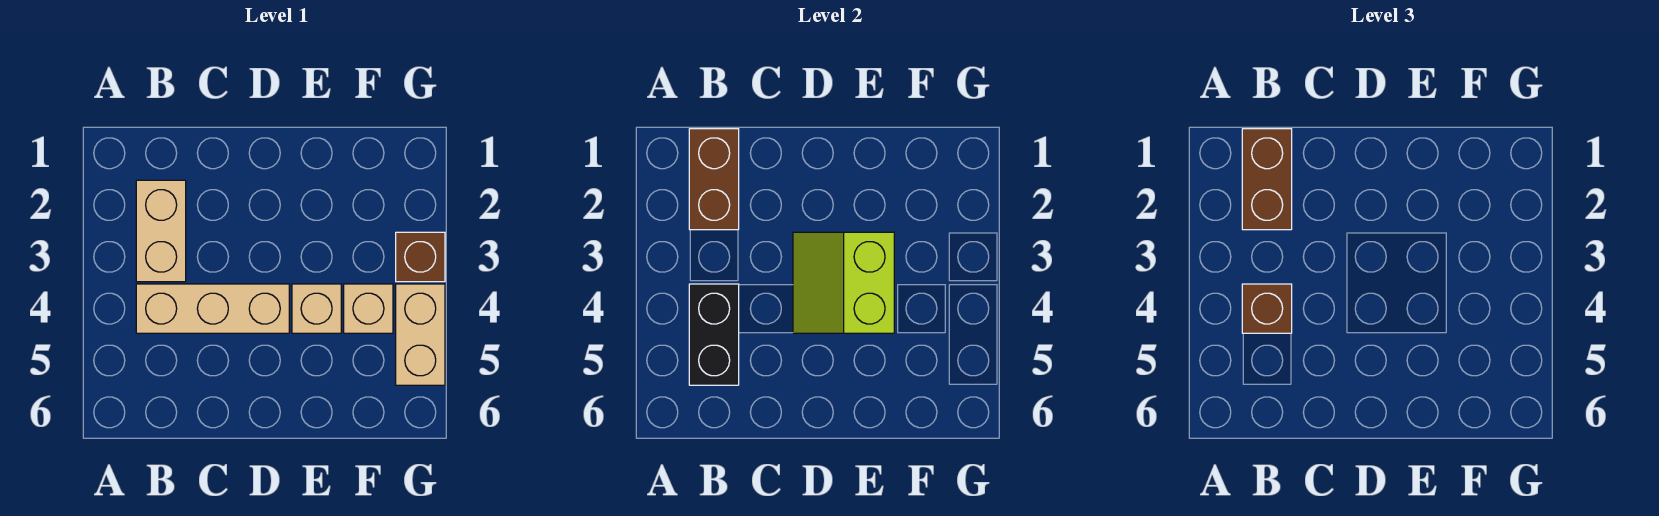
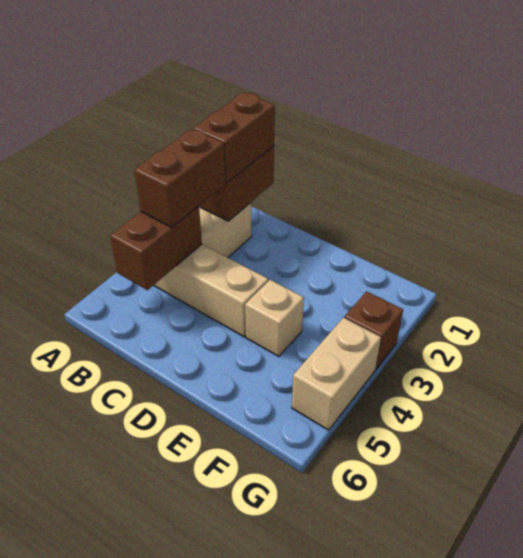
black brick B4:B5 level 2 -> brown brick B4:B5 level 2
brown brick B4 level 3 -> brown brick B3:B4 level 3
lime slope D3:E4 level 2 top E -> none
tan brick F4 level 1 -> none

